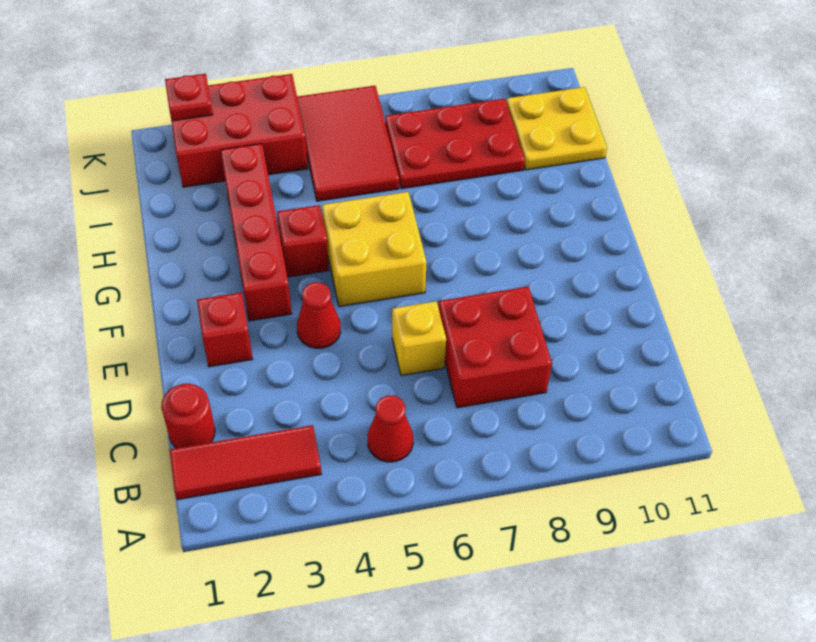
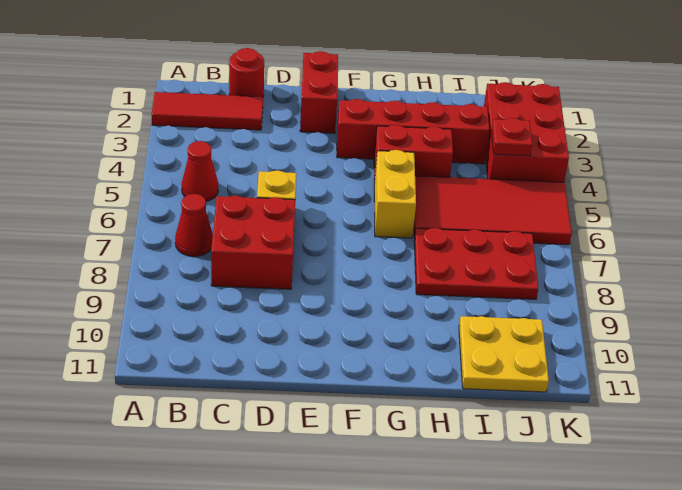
red tile B1:B3 level 1 -> red tile A2:C2 level 1
red brick E2 level 1 -> red brick E1:E2 level 1
red cone E4 level 1 -> red cone B7 level 1
yellow brick F5:G6 level 1 -> yellow brick G5:G6 level 1
red brick G4 level 1 -> red brick G4:H4 level 1
red tile I5:K6 level 1 -> red tile H5:K6 level 1
red plate I7:J9 level 1 -> red plate H7:J8 level 1
red plate K2 level 2 -> red plate J4 level 2

